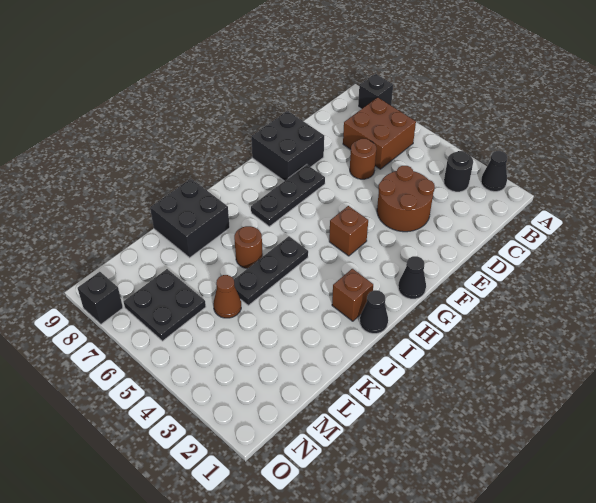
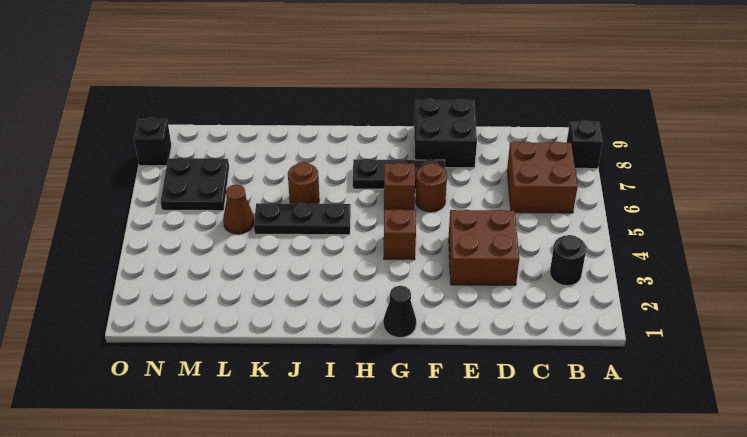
black cone A2 level 1 -> none
brown round brick D3:E4 level 1 -> brown brick D3:E4 level 1
brown round brick D6 level 1 -> brown round brick F6 level 1
black cone I1 level 1 -> none
brown brick I2 level 1 -> brown brick G6 level 1
black brick J8:K9 level 1 -> none

